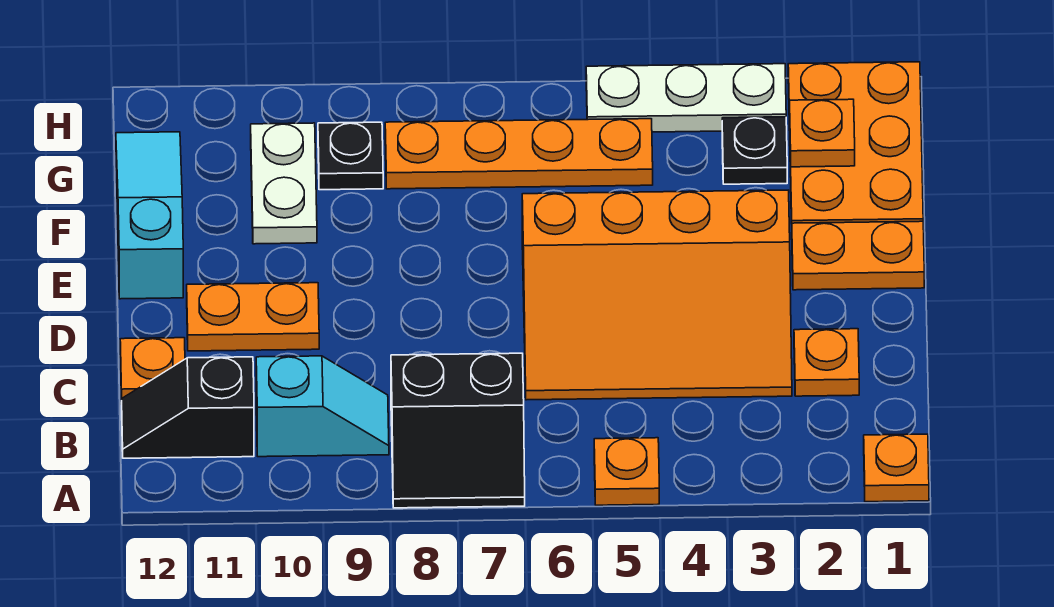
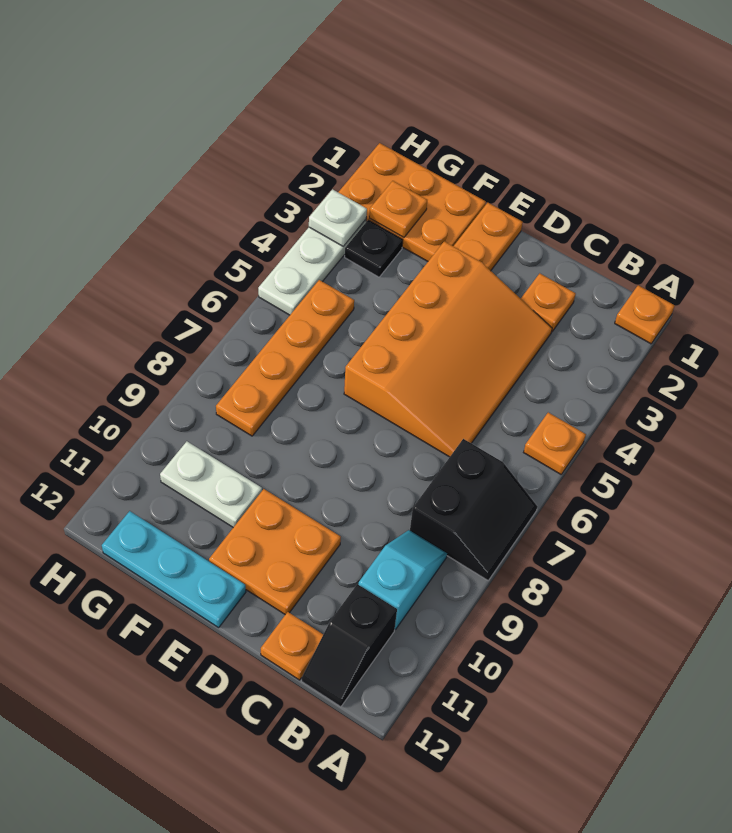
orange plate D10:D11 level 1 -> orange plate D10:E11 level 1
cyan slope E12:G12 level 1 top E -> cyan plate E12:G12 level 1
black plate G9 level 1 -> none
none -> white plate H3 level 2

